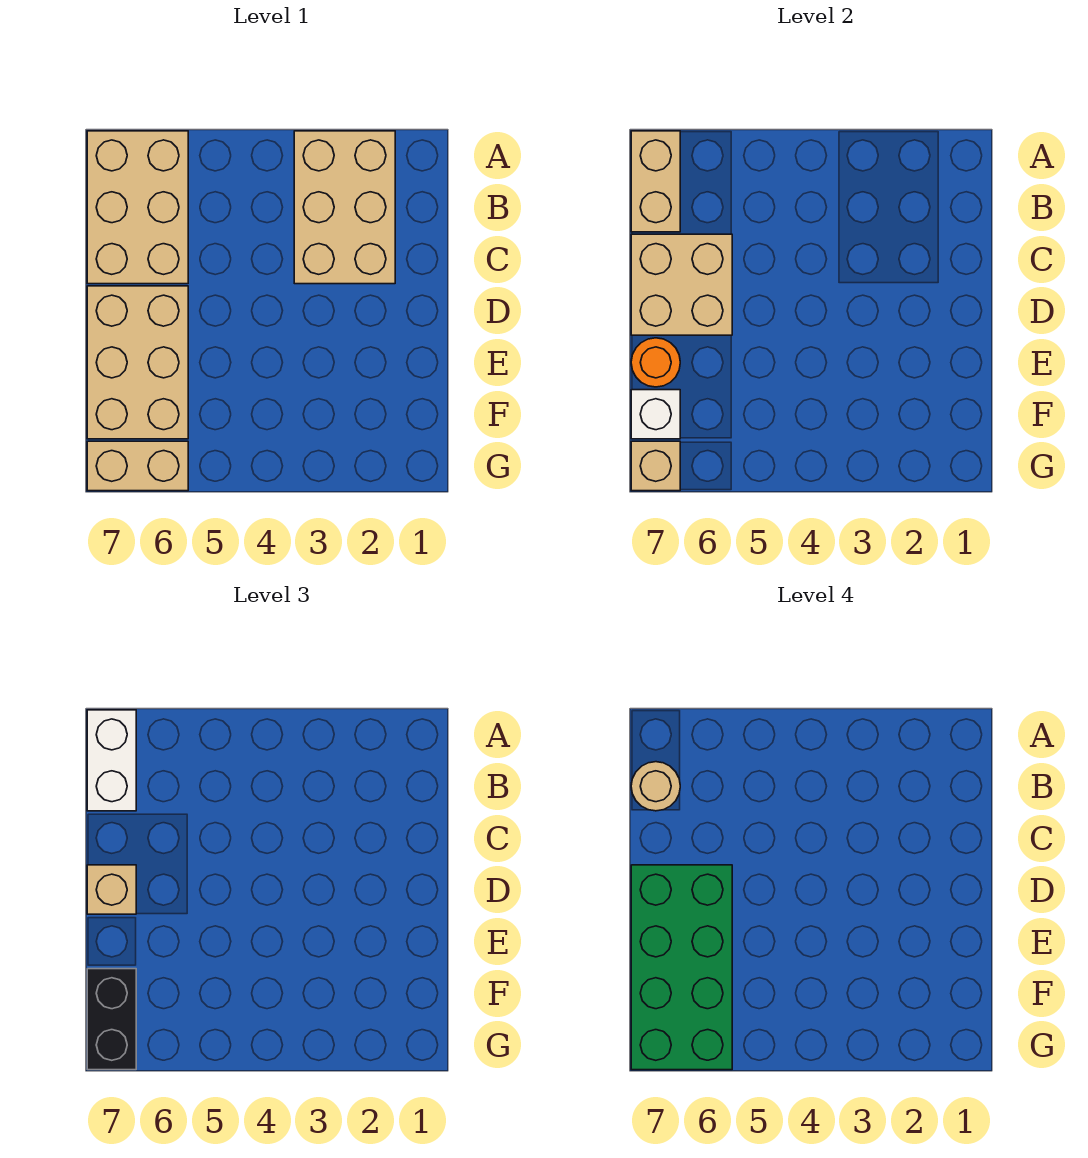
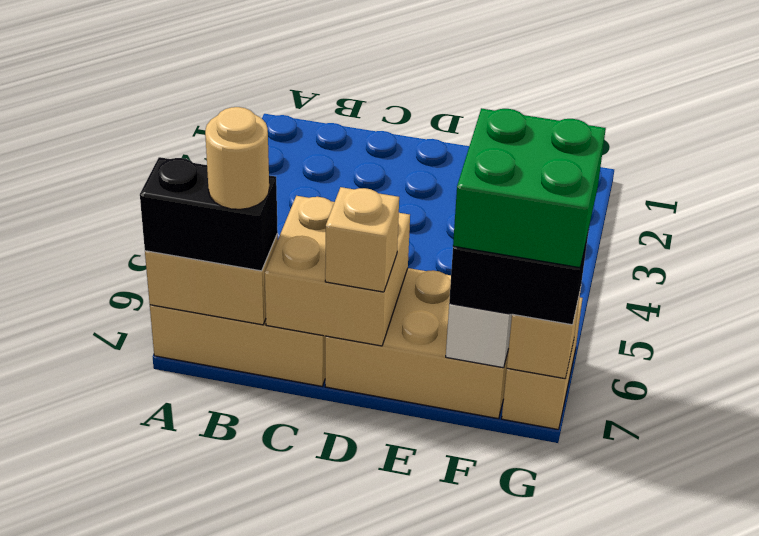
tan brick A2:C3 level 1 -> none
white brick A7:B7 level 3 -> black brick A7:B7 level 3
green brick D6:G7 level 4 -> green brick F6:G7 level 4
orange round brick E7 level 2 -> none

